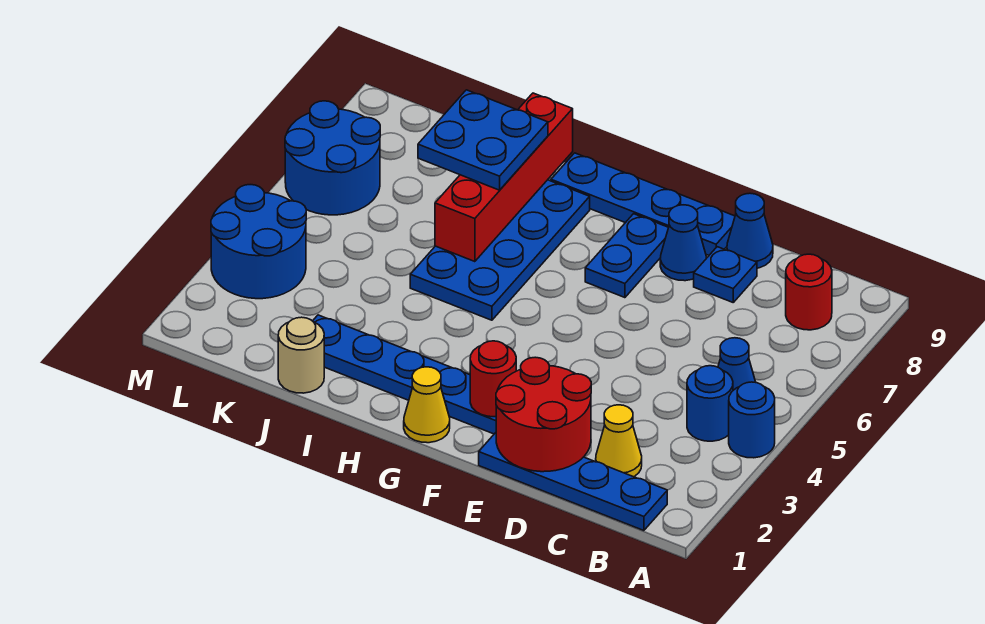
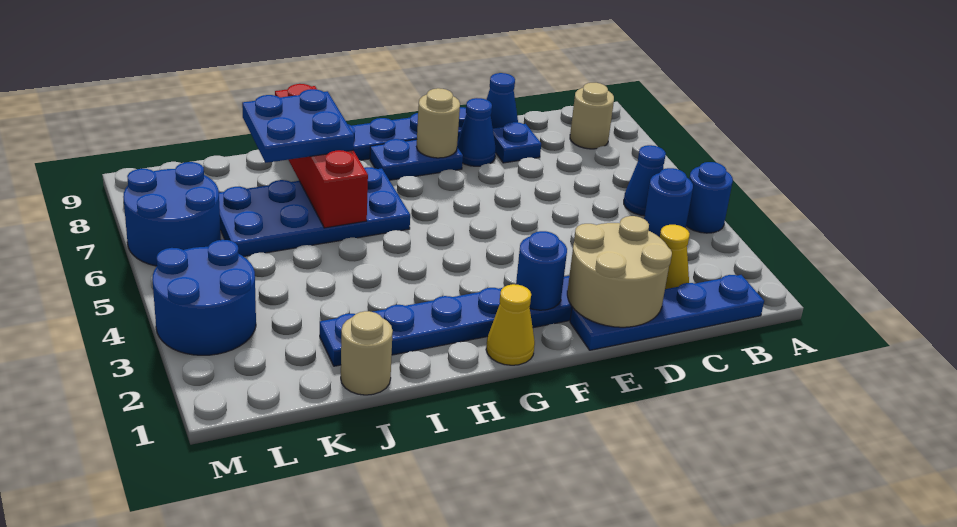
red round brick B8 level 1 -> tan round brick B8 level 1
red round brick D1:E2 level 2 -> tan round brick D1:E2 level 2
red round brick F2 level 2 -> blue round brick F2 level 2
blue plate F7:F8 level 1 -> blue plate F8:G8 level 1
none -> tan round brick F8 level 2
blue plate H5:I8 level 1 -> blue plate H6:K7 level 1

